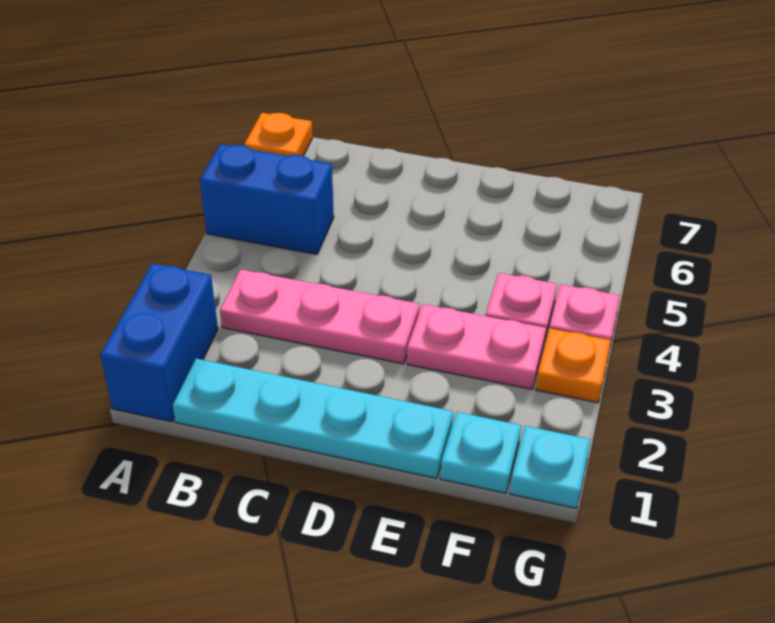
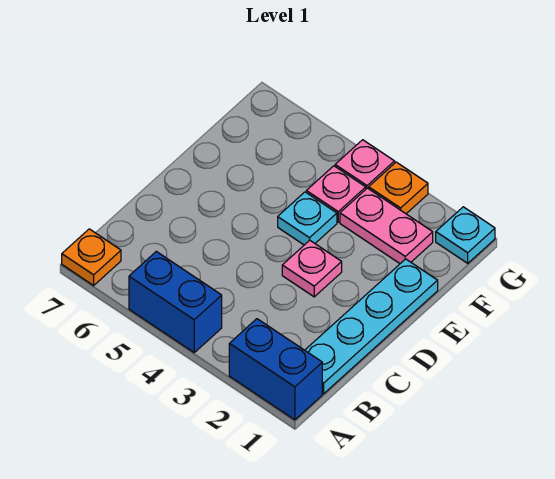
blue brick A5:B5 level 1 -> blue brick A4:A5 level 1
pink plate B3:D3 level 1 -> pink plate D3 level 1
pink plate E3:F3 level 1 -> pink plate F2:F3 level 1
cyan plate F1 level 1 -> cyan plate E4 level 1

